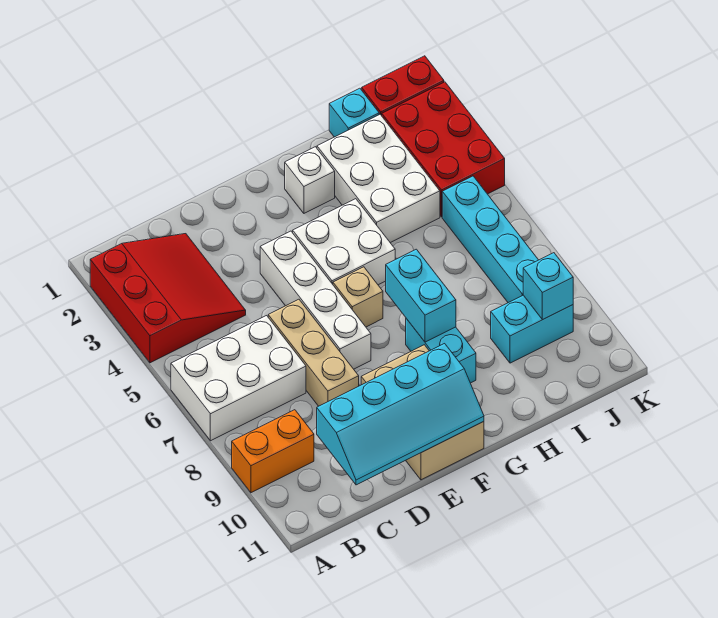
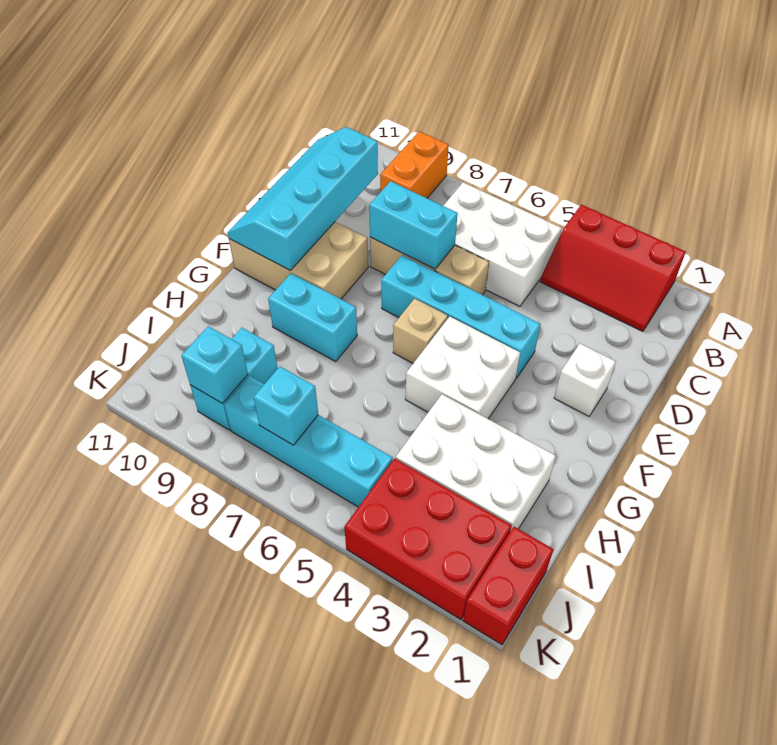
red slope A2:C4 level 1 top A -> red slope A2:B4 level 1 top A
white brick A6:C7 level 1 -> white brick B5:C7 level 1
white brick E4:E7 level 1 -> cyan brick E4:E7 level 1
white brick G2 level 1 -> white brick E2 level 1
cyan brick G7:G8 level 2 -> cyan brick D7:D8 level 2
cyan brick I1 level 1 -> cyan brick J7 level 2

